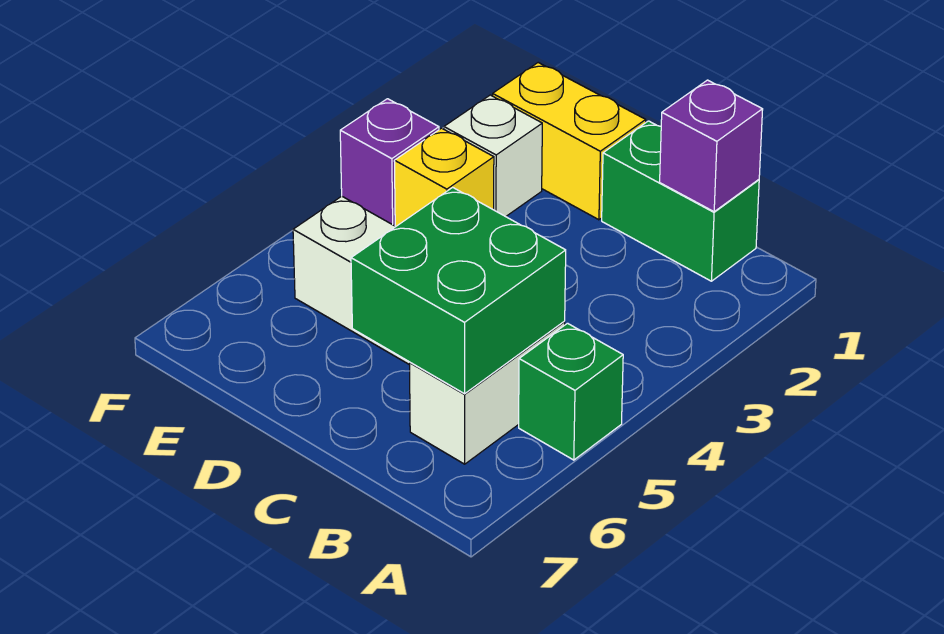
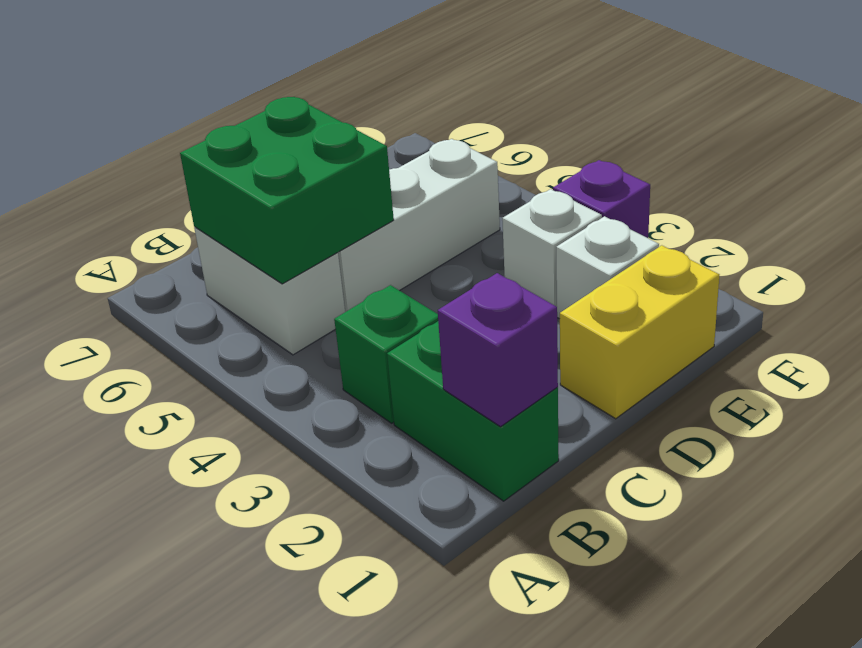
green brick A5 level 1 -> green brick B3 level 1
green brick B1:C1 level 1 -> green brick B1:B2 level 1
yellow brick E3 level 1 -> white brick E3 level 1

